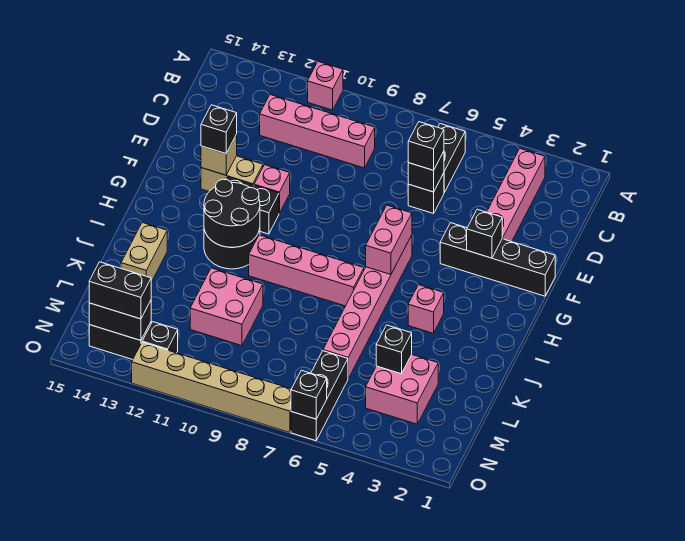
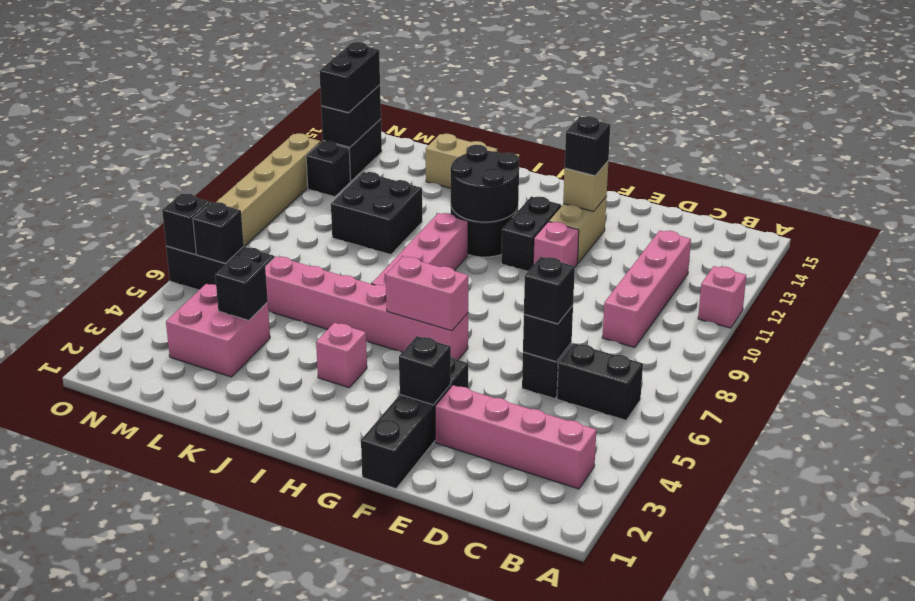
pink brick K10:L11 level 1 -> black brick K10:L11 level 1
none -> black brick N6 level 2

